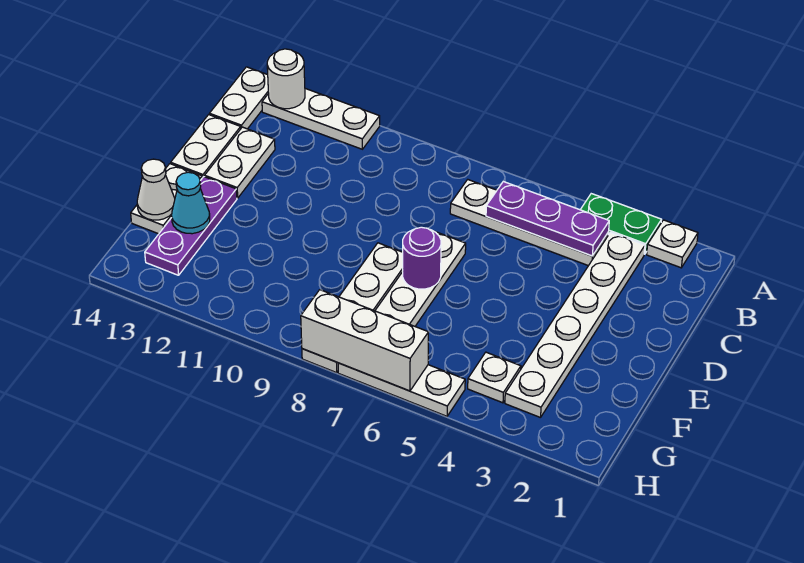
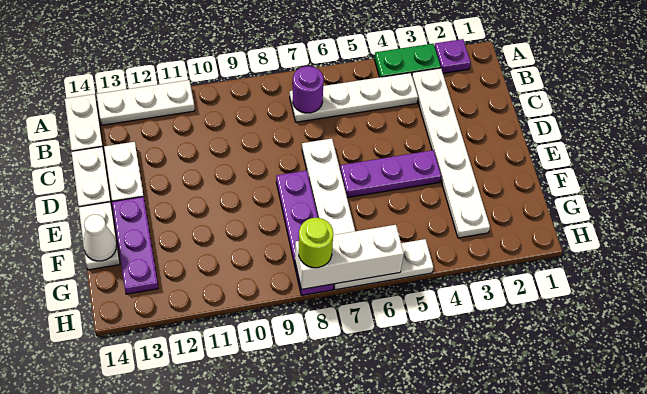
white plate A2 level 1 -> purple plate A2 level 1
white round brick A13 level 2 -> none
purple plate B4:B6 level 2 -> purple plate E4:E6 level 1
purple round brick E7 level 2 -> purple round brick B7 level 2
white plate E8:H8 level 1 -> purple plate E8:H8 level 1
cyan cone F13 level 2 -> none
white plate G4 level 1 -> none
none -> lime round brick H8 level 3

